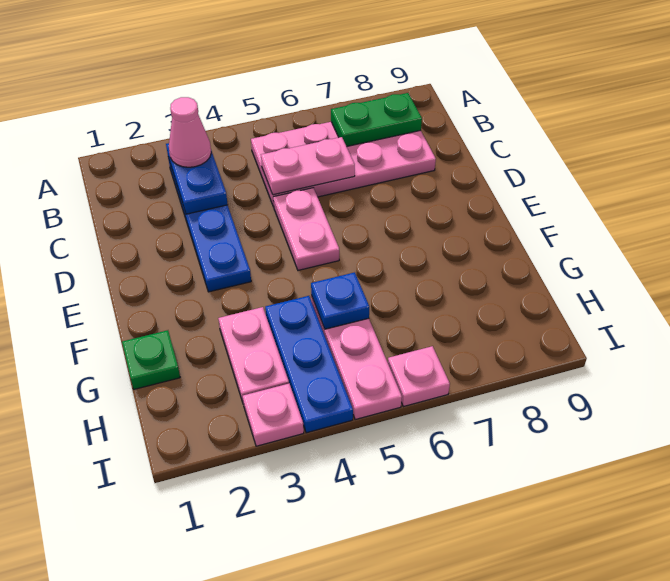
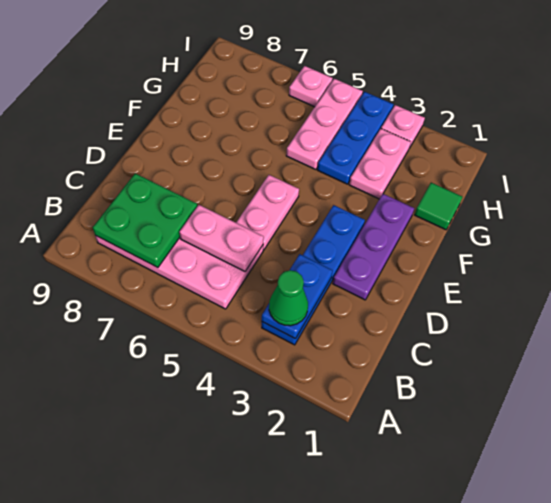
pink cone B3 level 3 -> green cone B3 level 3
green plate B7:B8 level 2 -> green plate B7:C8 level 2
none -> purple plate D2:F2 level 1
green plate G1 level 1 -> green tile G1 level 1
blue plate G5 level 2 -> none

